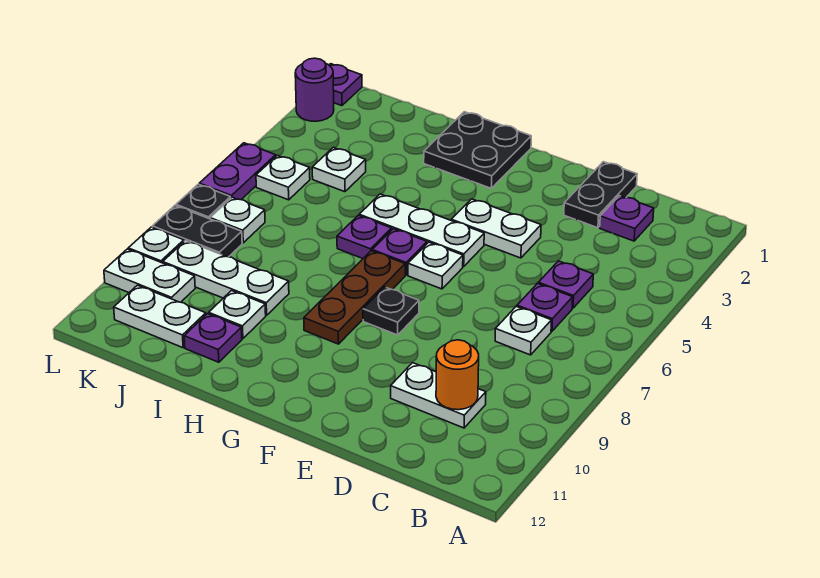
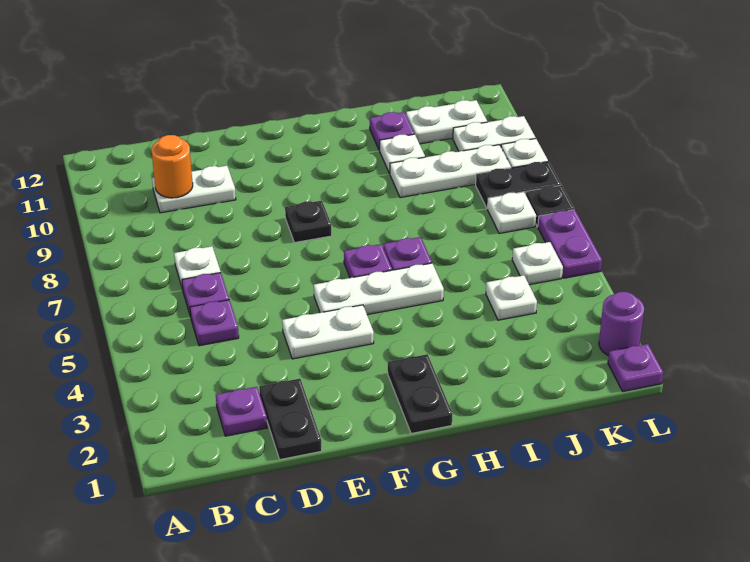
white plate F6 level 1 -> none
black plate G1:H2 level 1 -> black plate G1:G2 level 1
brown plate G7:G9 level 1 -> none

